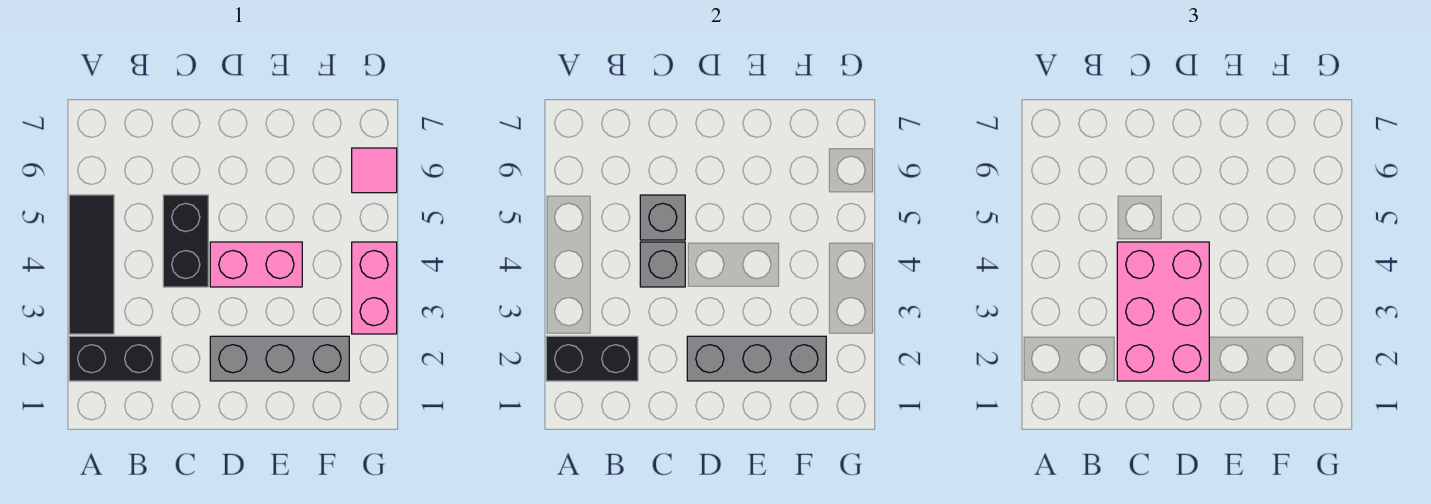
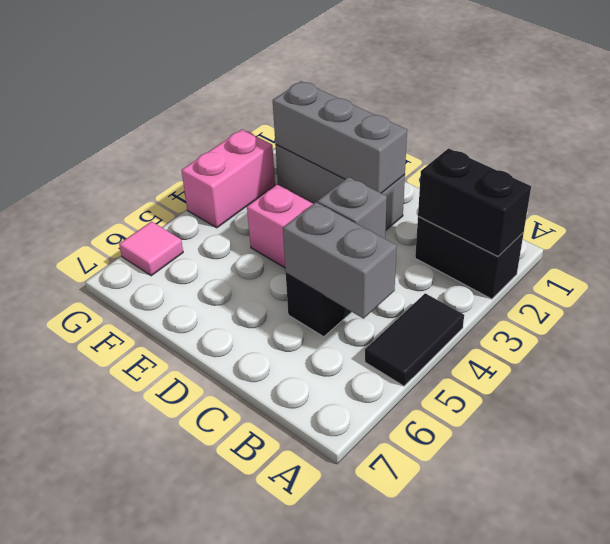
black tile A3:A5 level 1 -> black tile A4:A5 level 1
pink brick C2:D4 level 3 -> none
grey brick C5 level 2 -> grey brick B5:C5 level 2

